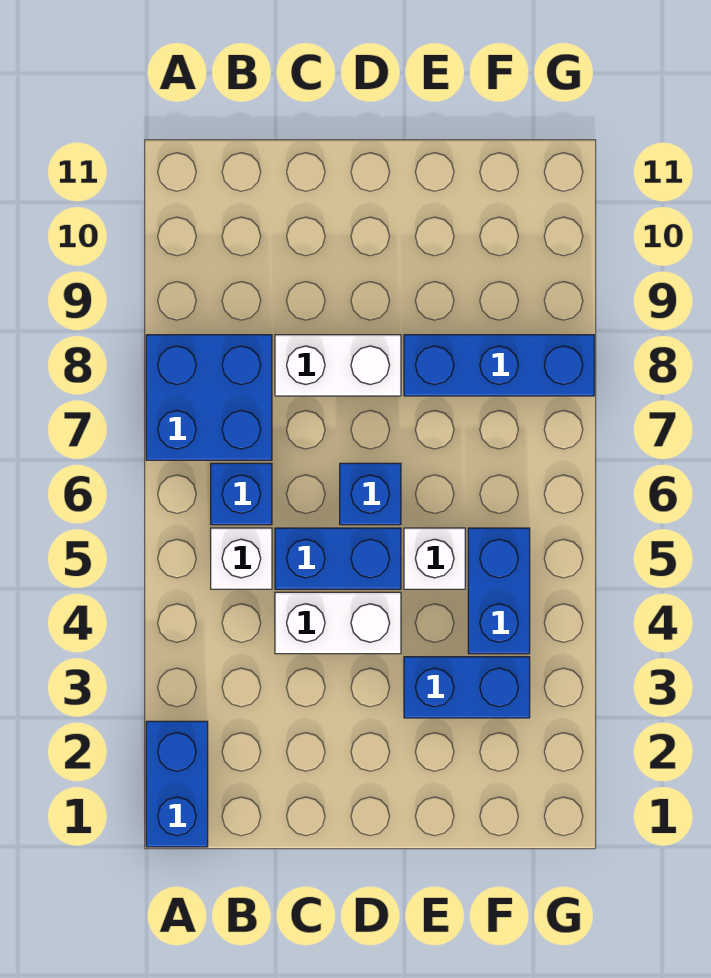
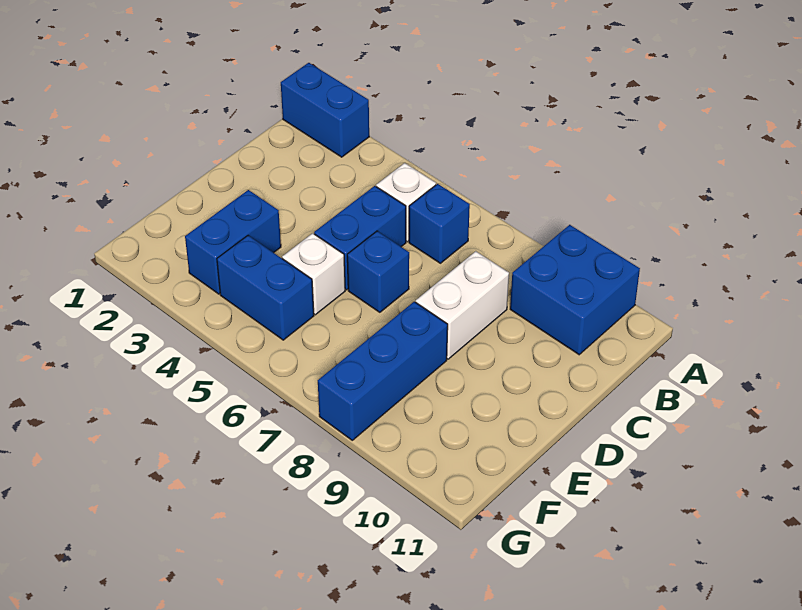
blue brick A7:B8 level 1 -> blue brick A9:B10 level 1
white brick C4:D4 level 1 -> none

